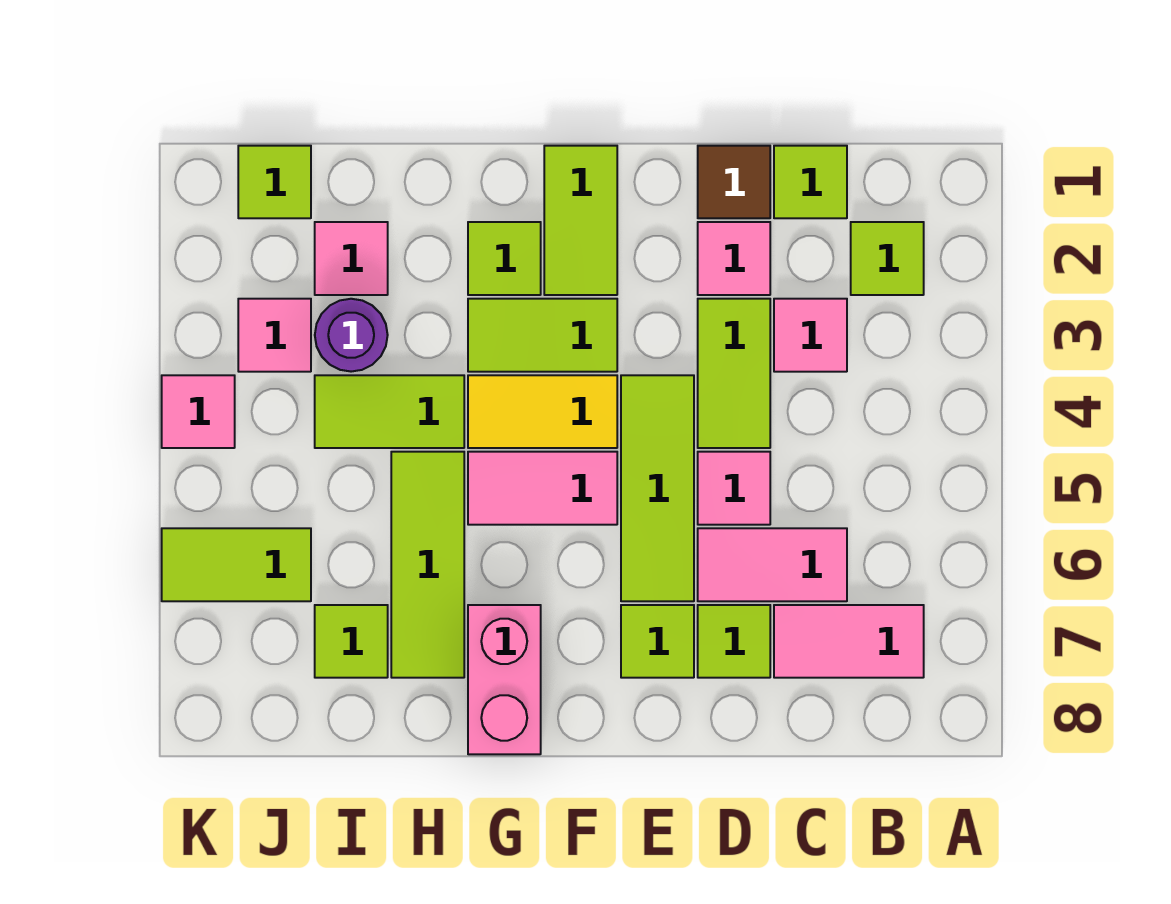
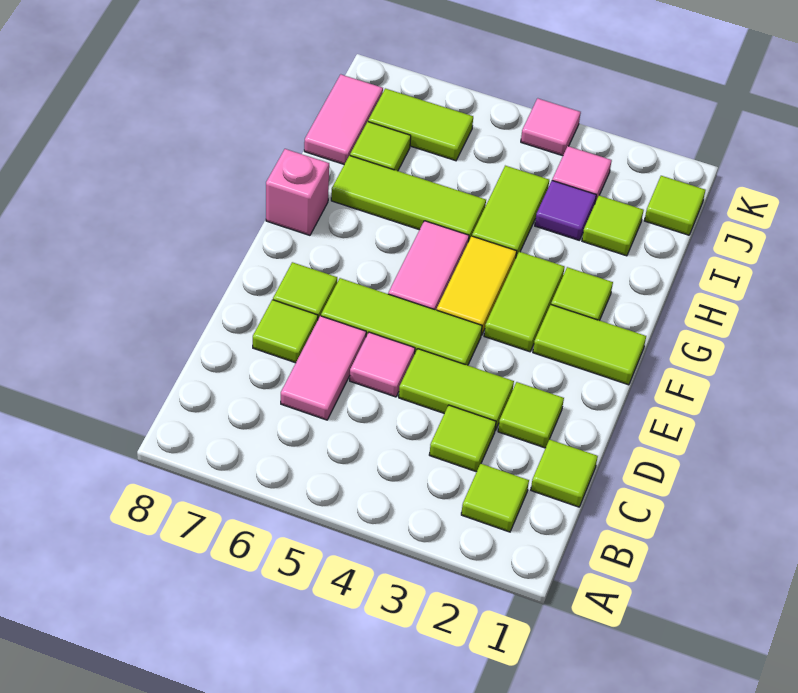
pink tile B7:C7 level 1 -> pink tile I8:J8 level 1
pink tile C3 level 1 -> lime tile C3 level 1
brown tile D1 level 1 -> none
pink tile D2 level 1 -> lime tile D2 level 1
pink brick G7:G8 level 1 -> pink brick G8 level 1
pink tile I2 level 1 -> lime tile I2 level 1
purple round brick I3 level 1 -> purple tile I3 level 1
lime tile J6:K6 level 1 -> lime tile J6:J7 level 1

